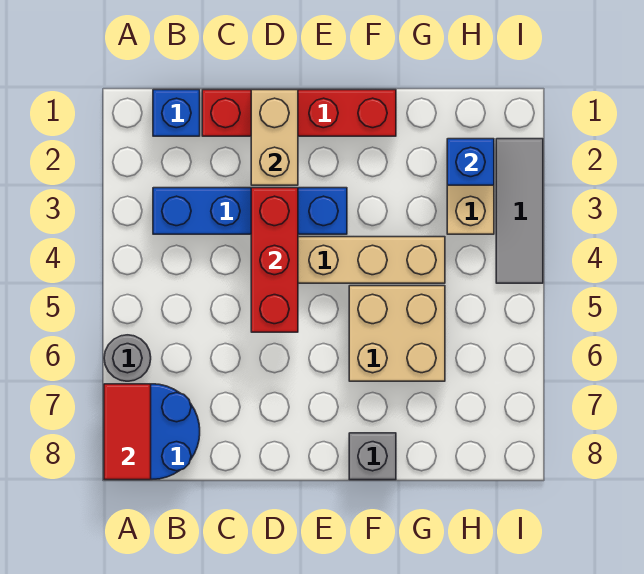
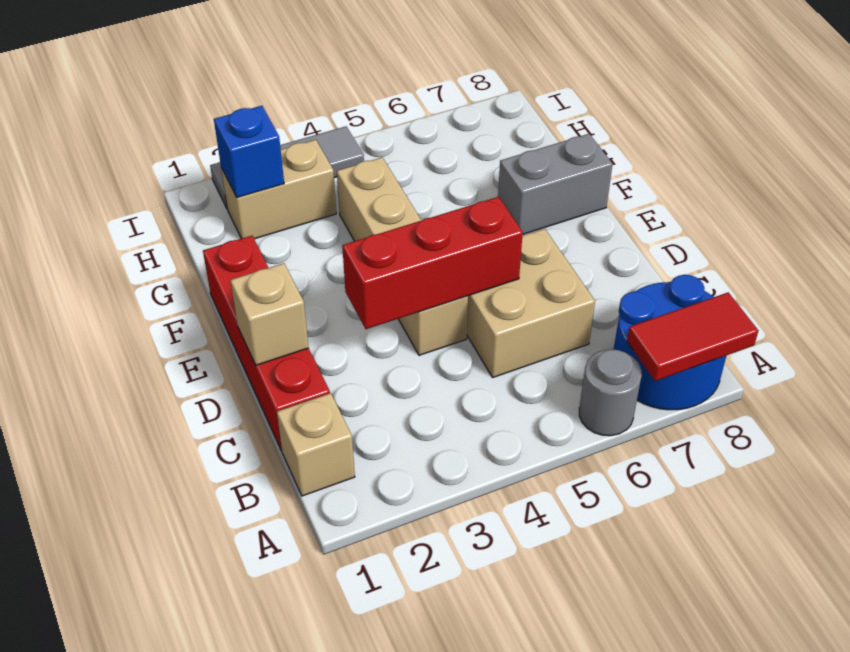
blue brick B1 level 1 -> tan brick B1 level 1
blue brick B3:E3 level 1 -> none
tan brick D1:D2 level 2 -> tan brick D1 level 2
tan brick F5:G6 level 1 -> tan brick C5:D6 level 1
grey brick F8 level 1 -> grey brick F7:F8 level 1

